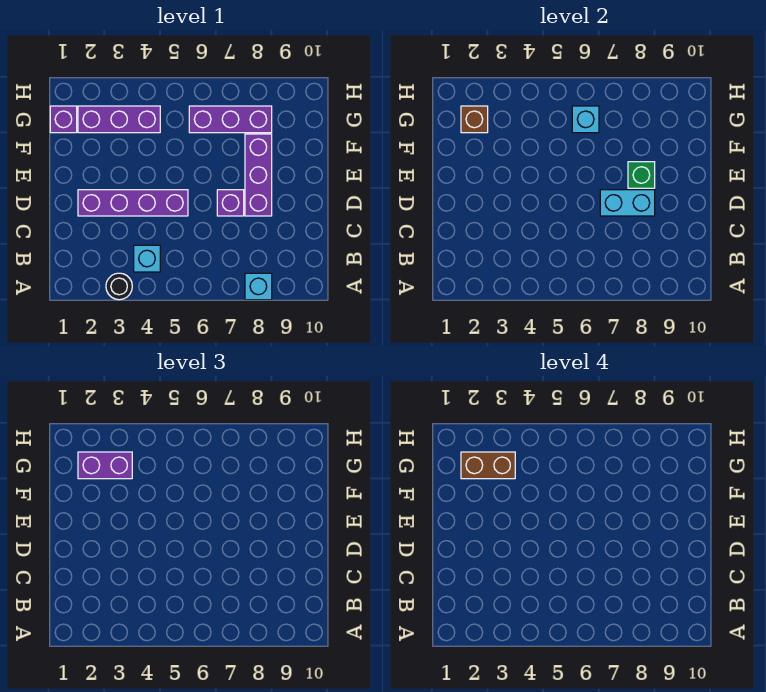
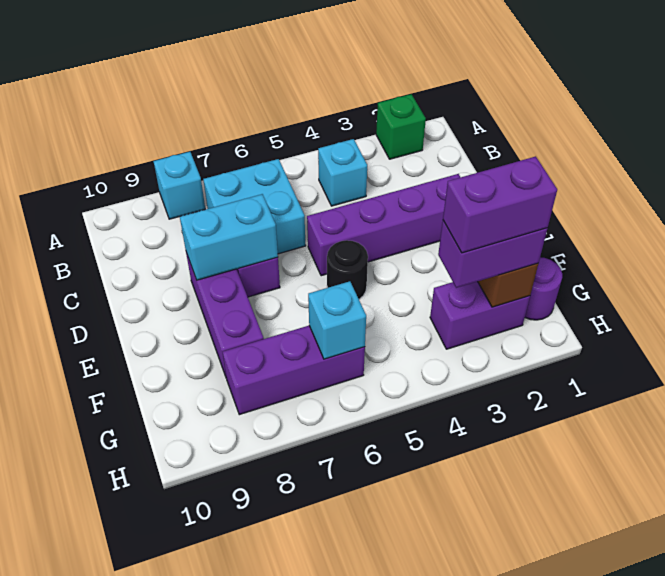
black round brick A3 level 1 -> black round brick E5 level 1
none -> cyan brick B6:C7 level 1
green brick E8 level 2 -> green brick A2 level 1
purple brick G1 level 1 -> purple round brick G1 level 1
purple brick G2:G4 level 1 -> purple brick G2:G3 level 1
brown brick G2:G3 level 4 -> purple brick G2:G3 level 4

